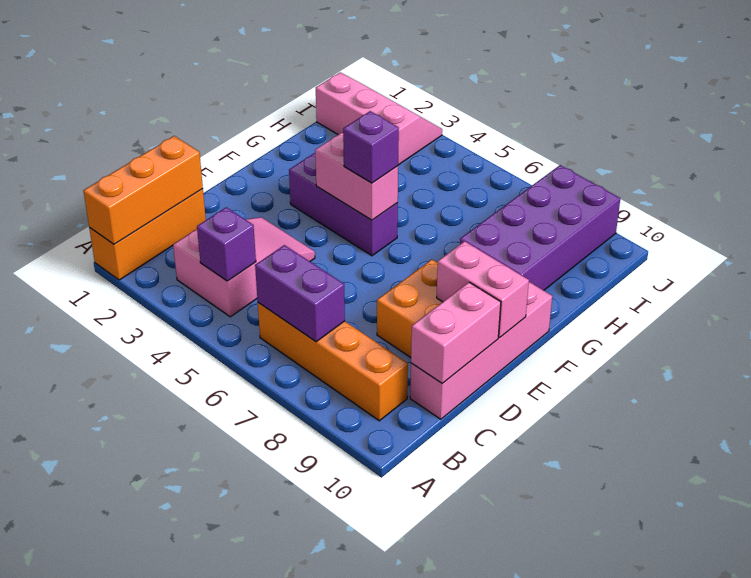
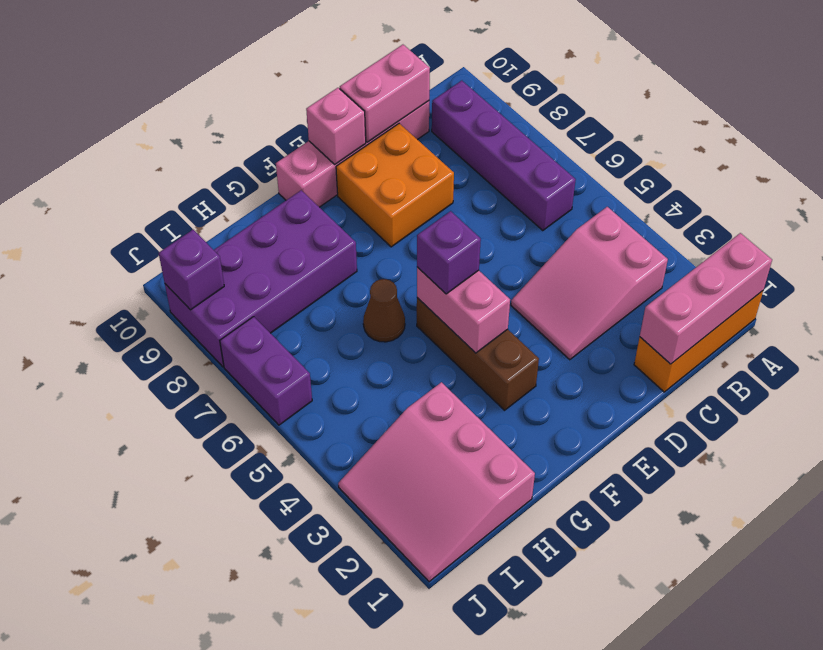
orange brick A1:C1 level 2 -> pink brick A1:C1 level 2
purple brick B4 level 2 -> purple brick J9 level 2
orange brick B6:B9 level 1 -> purple brick B6:B9 level 1
purple brick B6:B7 level 2 -> purple brick J6:J7 level 1
pink brick E9:E10 level 2 -> pink brick E10 level 2
purple brick F3:F5 level 1 -> brown brick F3:F5 level 1
none -> brown cone G6 level 1
pink slope I1:J3 level 1 top I -> pink slope H1:J3 level 1 top H

